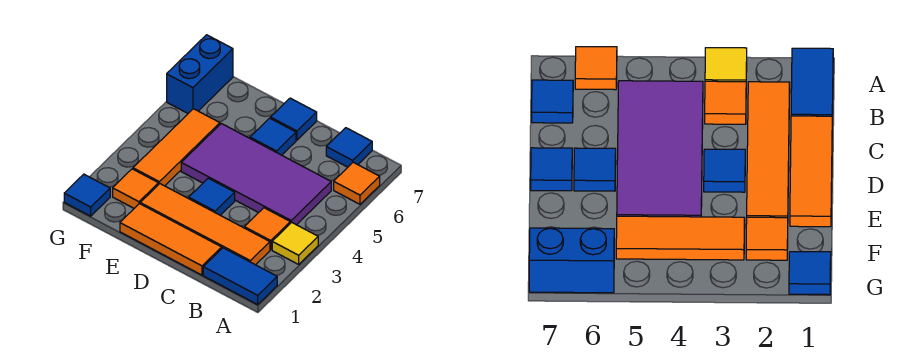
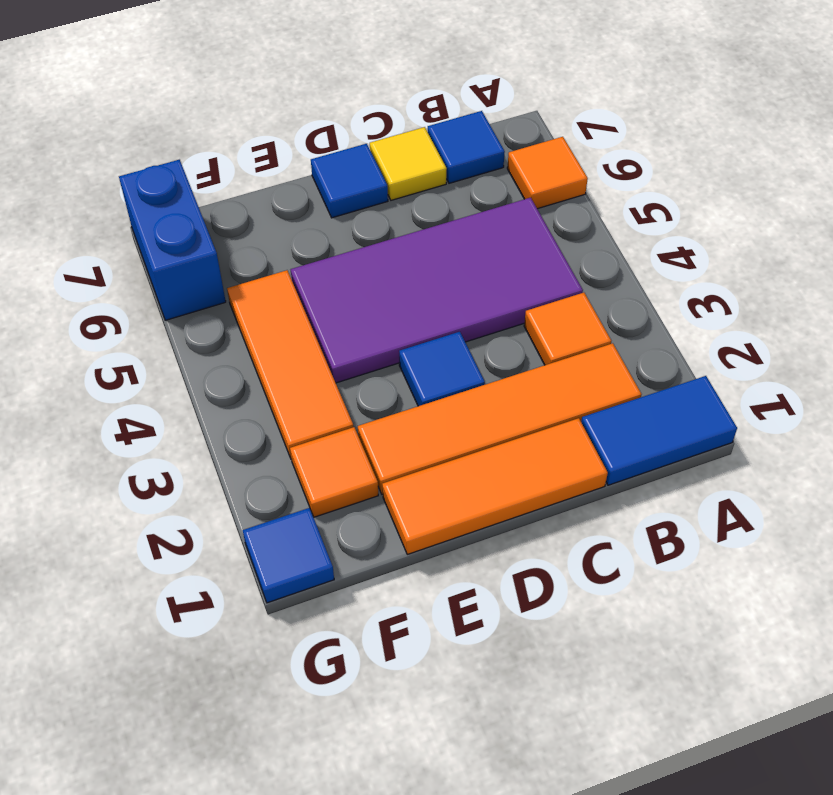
yellow tile A3 level 1 -> yellow tile C7 level 1
blue tile D6 level 1 -> none

